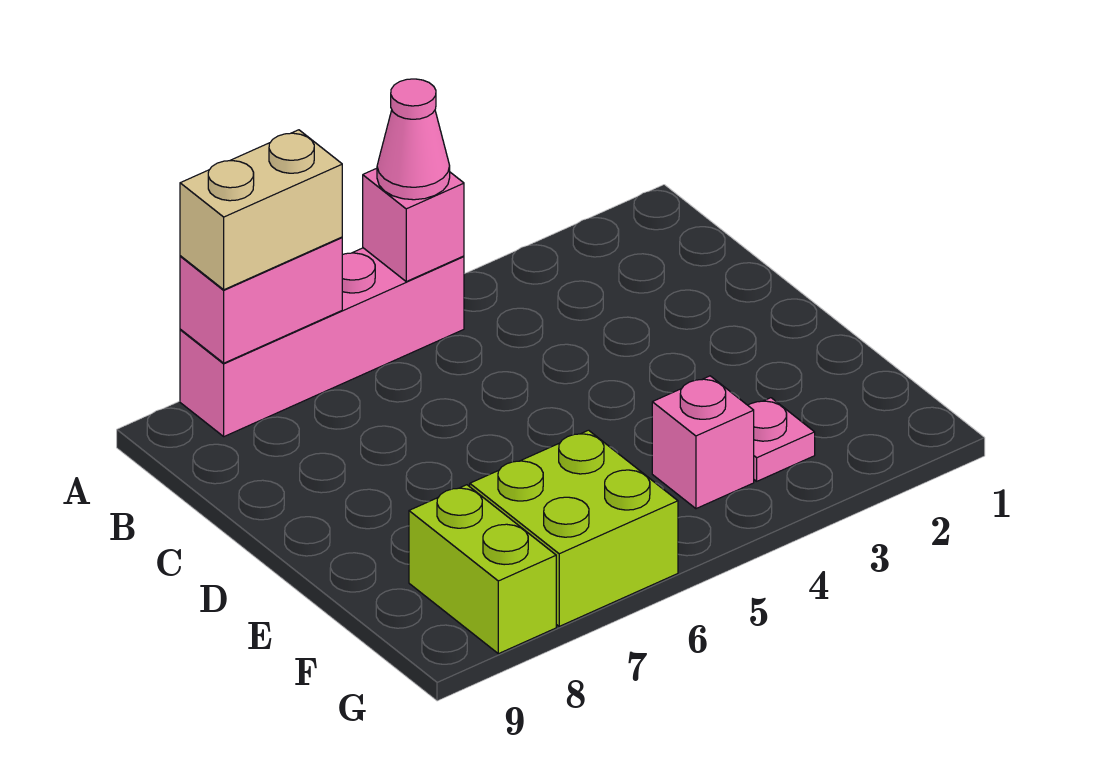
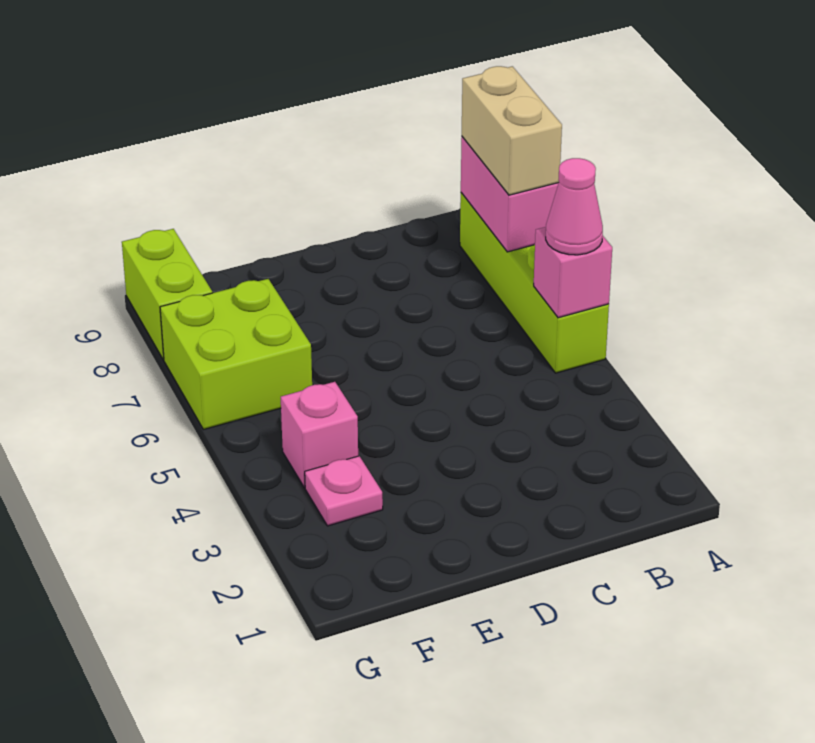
pink brick A5:A8 level 1 -> lime brick A5:A8 level 1
lime brick F8:G8 level 1 -> lime brick G8:G9 level 1

